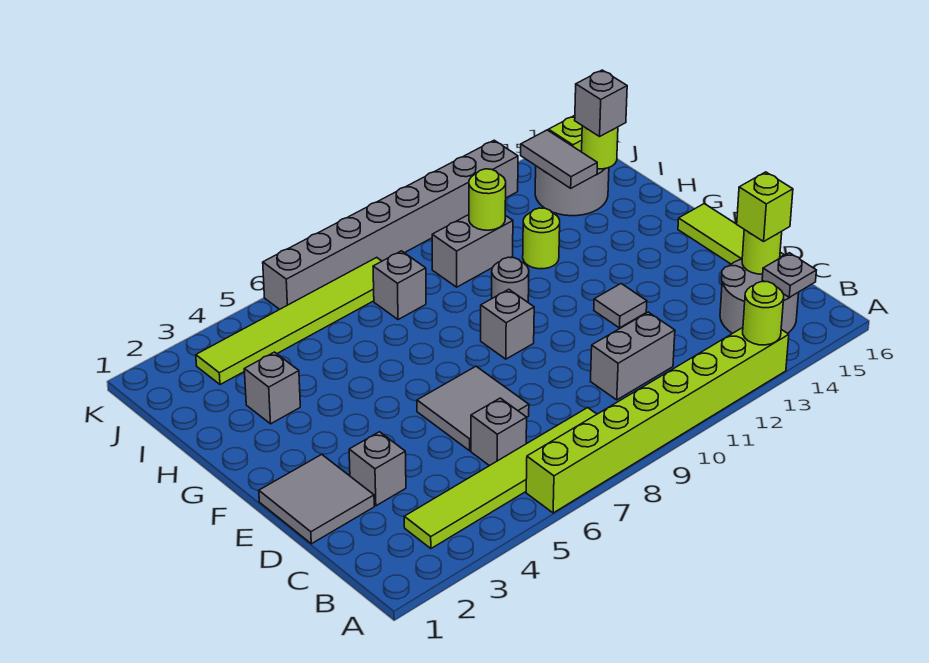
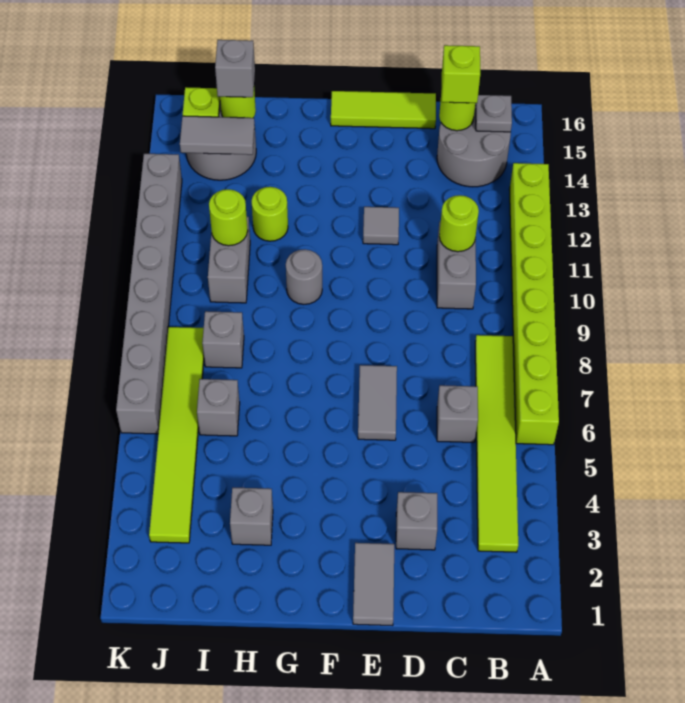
lime round brick A13 level 2 -> lime round brick C11 level 2
grey tile D1:E2 level 1 -> grey tile E1:E2 level 1
grey tile D6:E7 level 1 -> grey tile E6:E7 level 1
grey brick F9 level 1 -> grey brick I6 level 1

